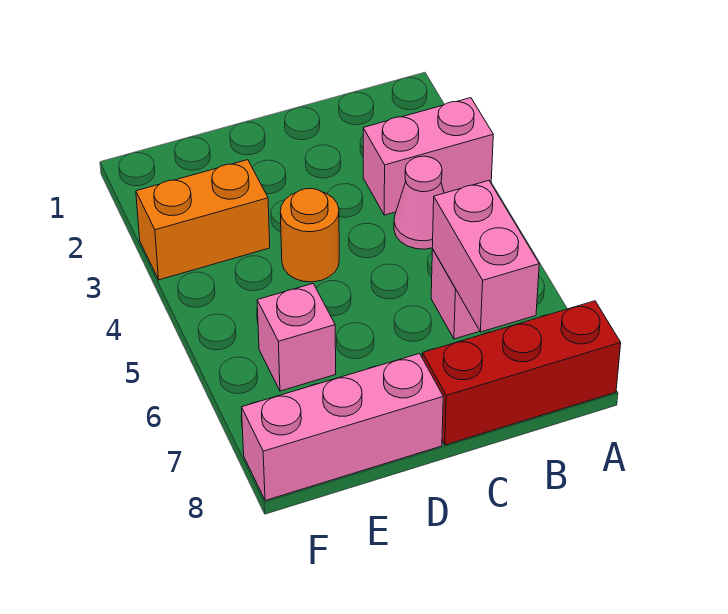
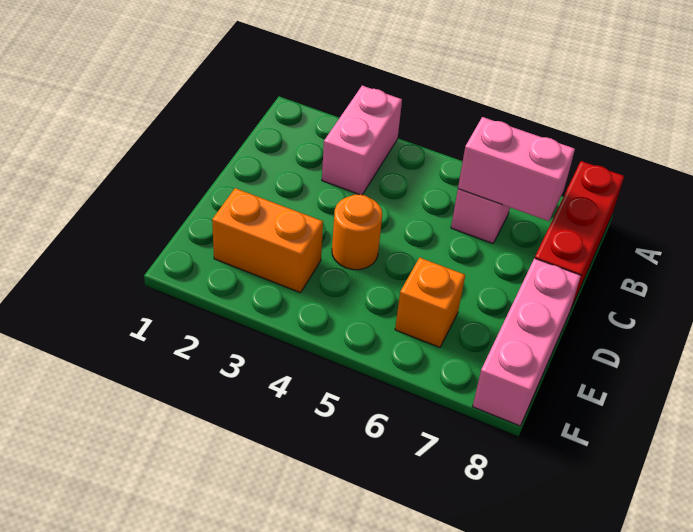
pink cone B4 level 1 -> none
orange brick E3:F3 level 1 -> orange brick E2:E3 level 1
pink brick E6 level 1 -> orange brick E6 level 1

